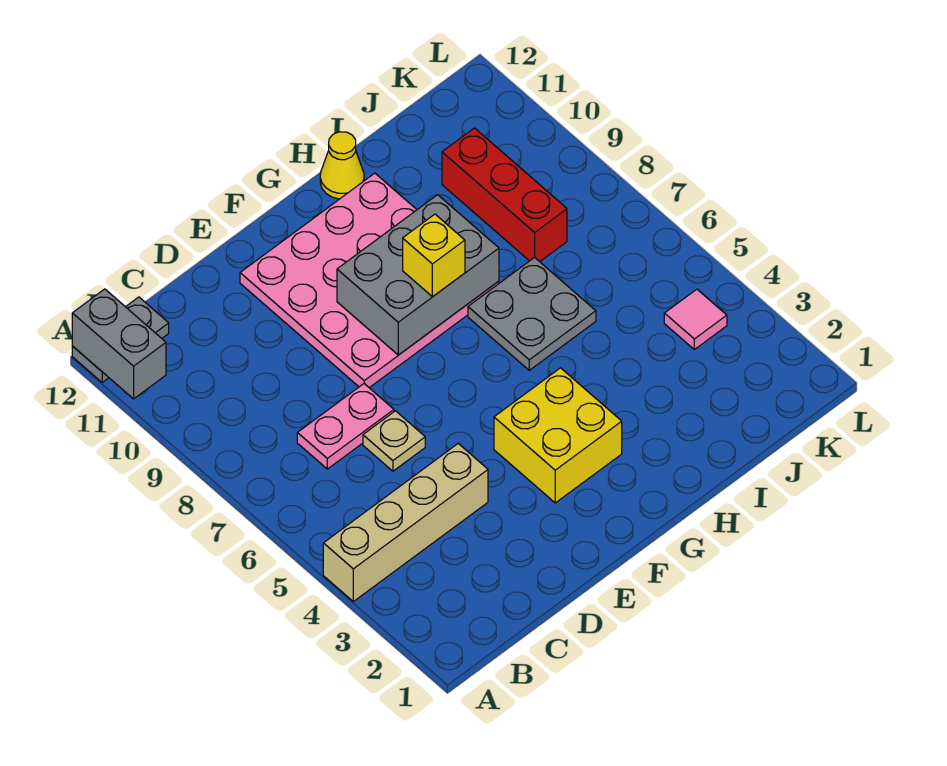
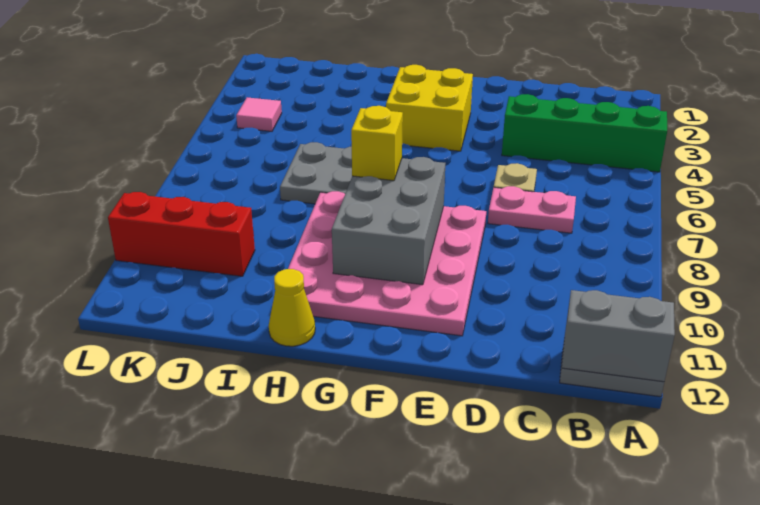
tan brick A4:D4 level 1 -> green brick A4:D4 level 1
grey brick A11:A12 level 2 -> grey brick A12:B12 level 2
grey brick F8:H9 level 2 -> grey brick F8:G10 level 2
red brick J8:J10 level 1 -> red brick J10:L10 level 1

